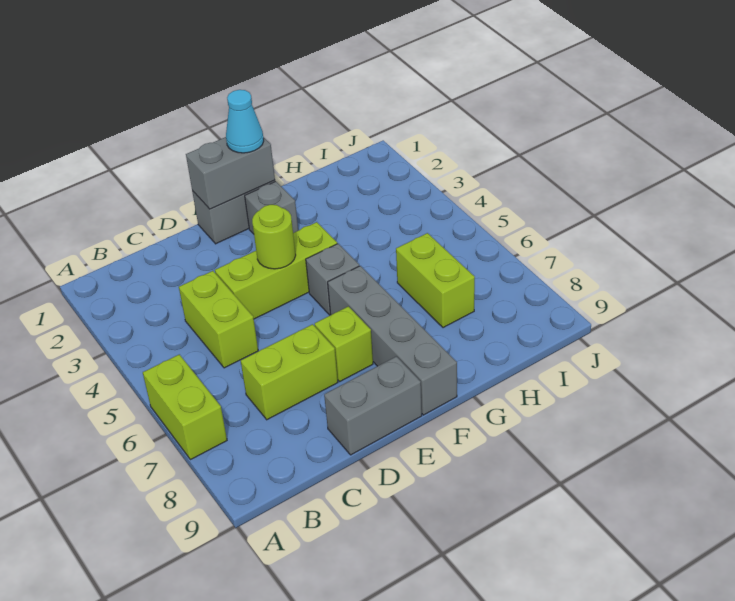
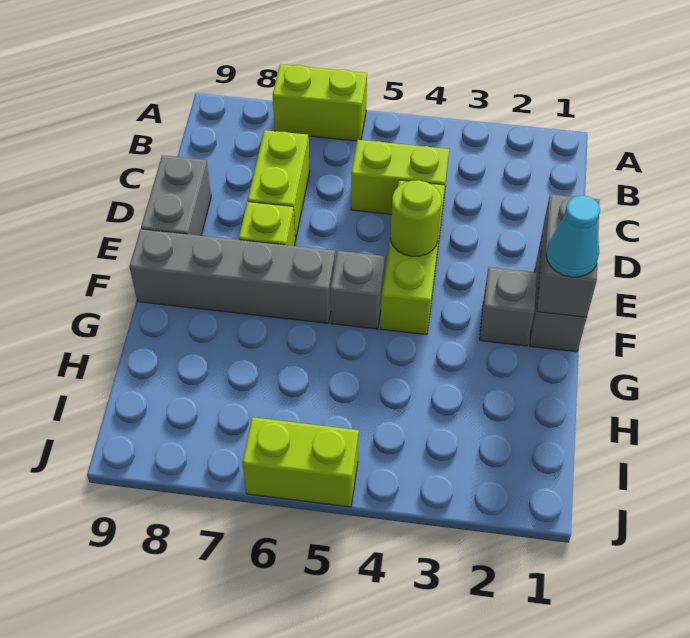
lime brick H6:H7 level 1 -> lime brick J5:J6 level 1

